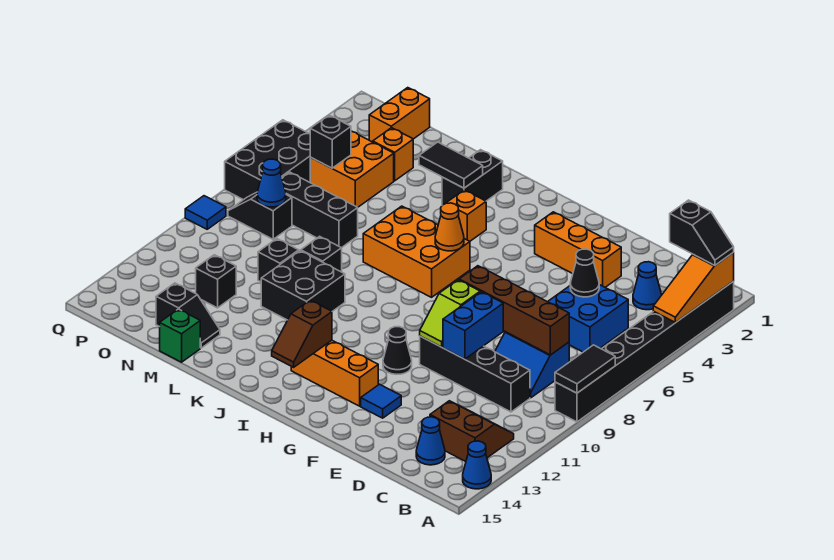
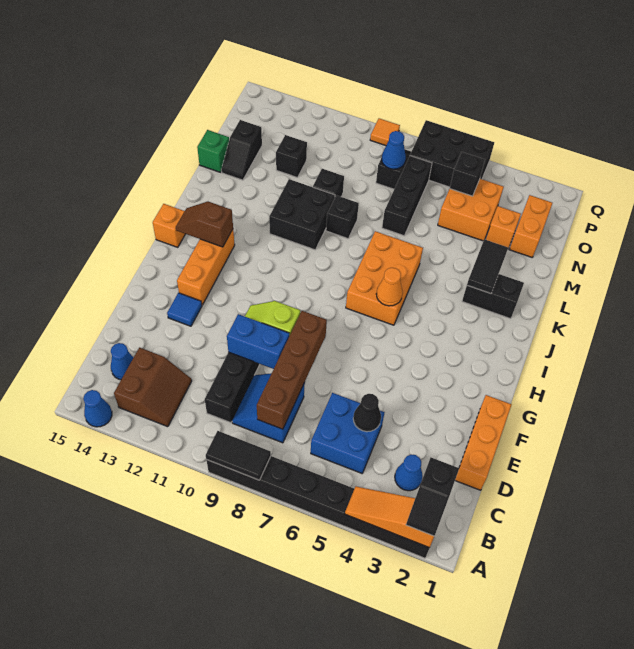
orange brick E3:G3 level 1 -> orange brick D1:F1 level 1
black cone G11 level 1 -> none
orange brick J4 level 1 -> orange brick I15 level 1
orange brick O1:O2 level 1 -> orange brick N2:O2 level 1
blue tile Q9 level 1 -> orange tile Q9 level 1

